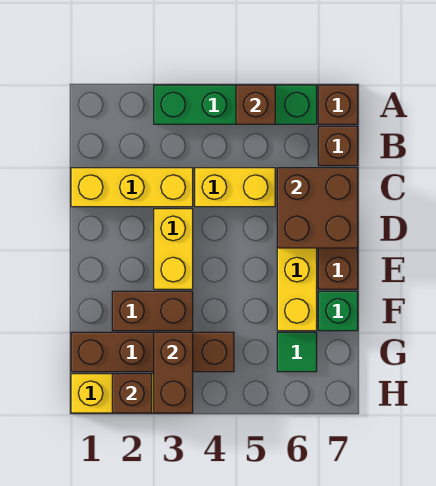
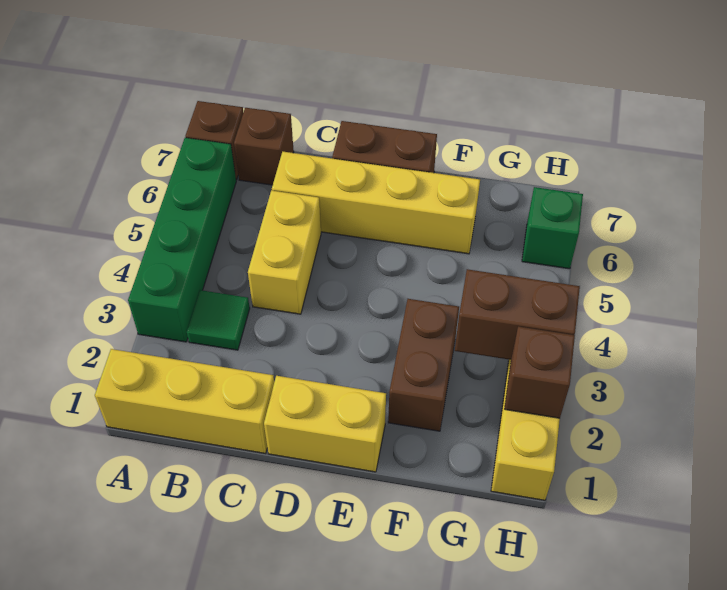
brown brick A5 level 2 -> none
yellow brick C1:C3 level 1 -> yellow brick A1:C1 level 1
brown brick C6:D7 level 2 -> none
yellow brick D3:E3 level 1 -> yellow brick D1:E1 level 1
green brick F7 level 1 -> green brick H6 level 1
brown brick G1:G4 level 1 -> none
green tile G6 level 1 -> green tile B3 level 1

